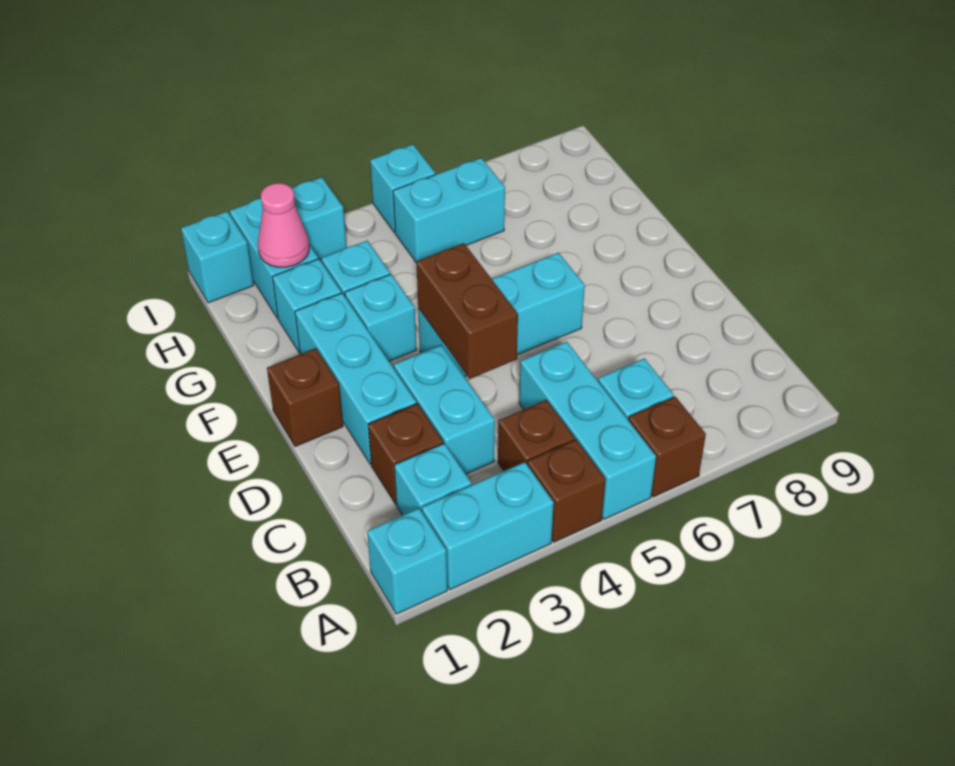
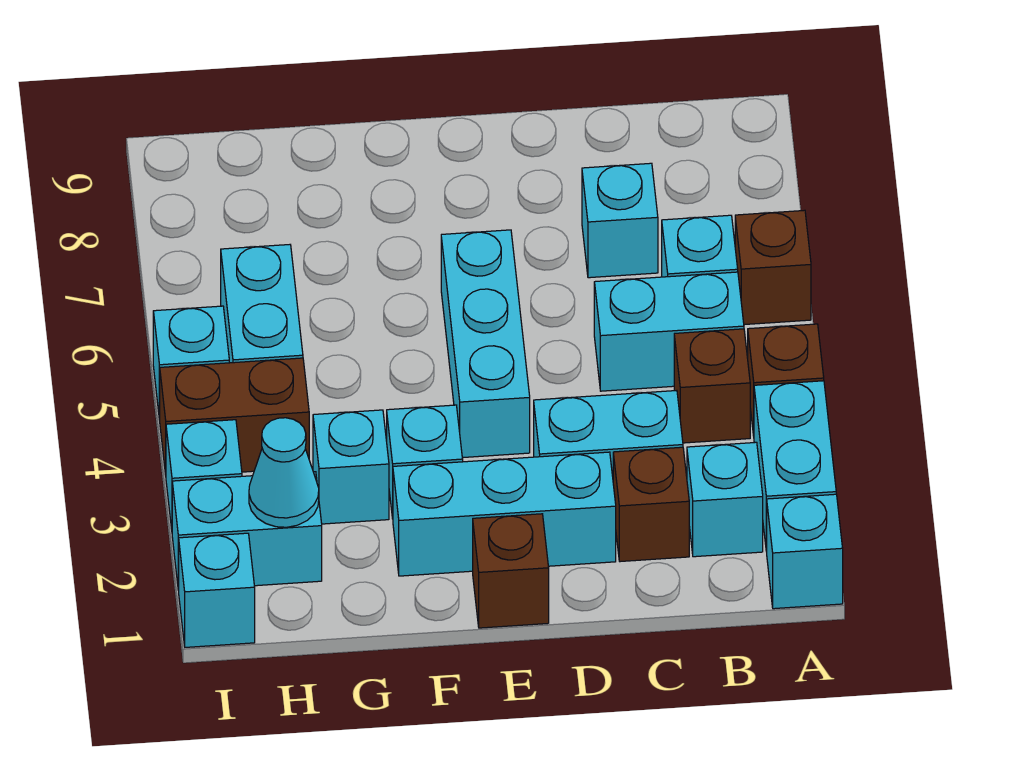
cyan brick A5:C5 level 1 -> cyan brick B5:C5 level 1
brown brick D4:E4 level 2 -> brown brick H4:I4 level 1
cyan brick G2 level 1 -> cyan brick C7 level 1
pink cone H2 level 2 -> cyan cone H2 level 2

